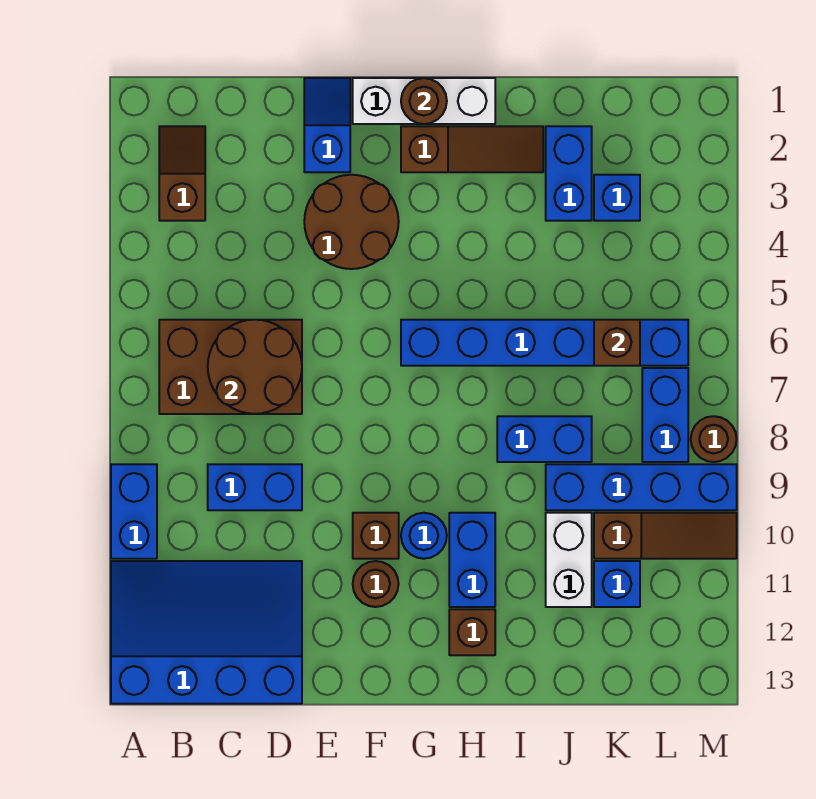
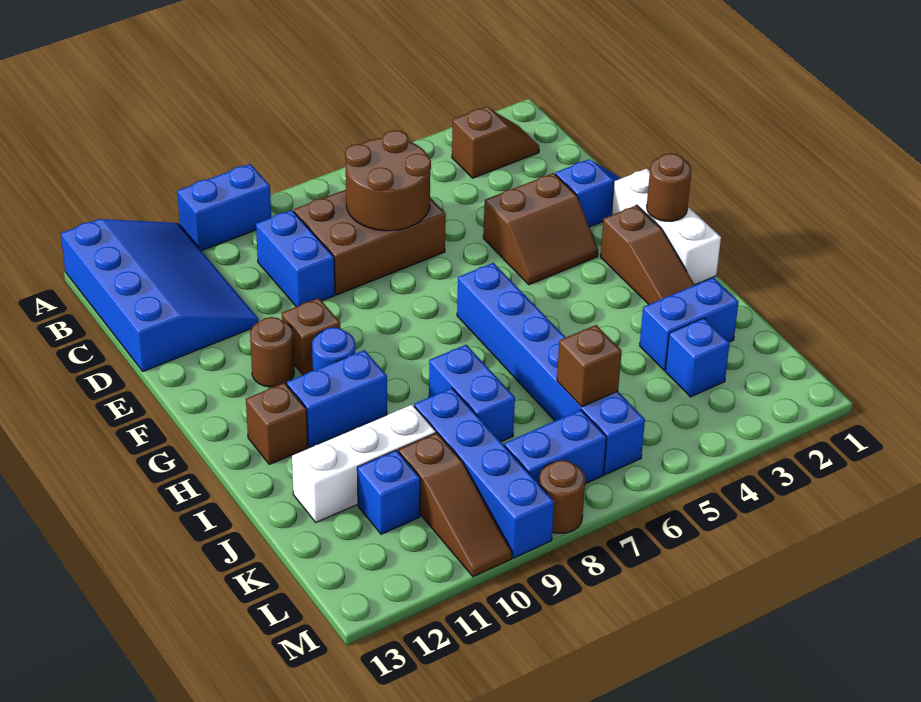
brown brick B6:D7 level 1 -> brown brick C6:D8 level 1
brown round brick E3:F4 level 1 -> brown slope E3:F4 level 1 top E
white brick J10:J11 level 1 -> white brick J10:J12 level 1

